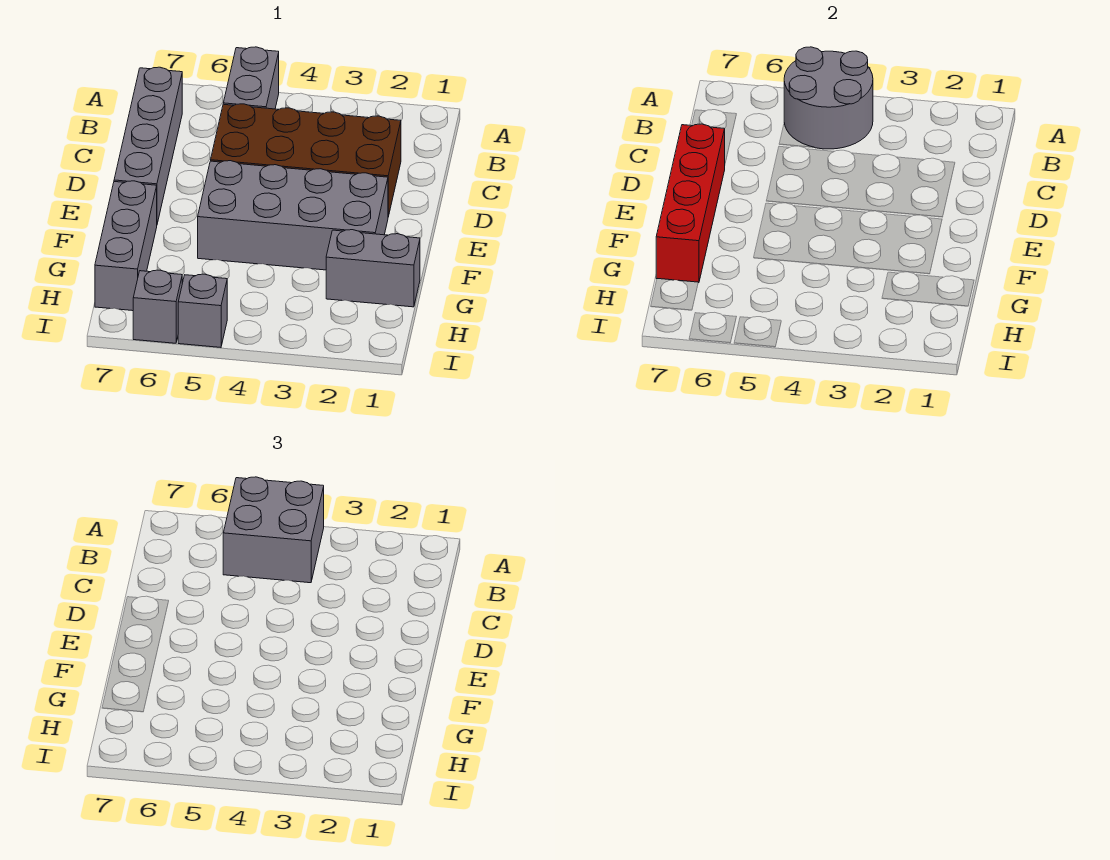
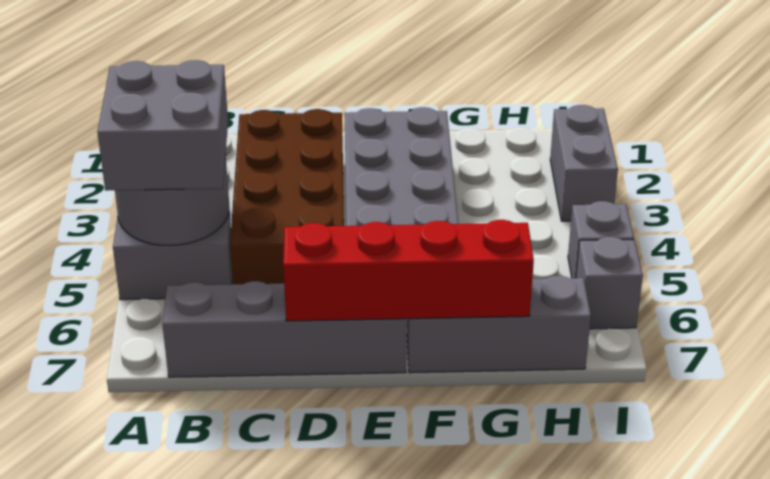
grey brick G1:G2 level 1 -> grey brick I2:I3 level 1

